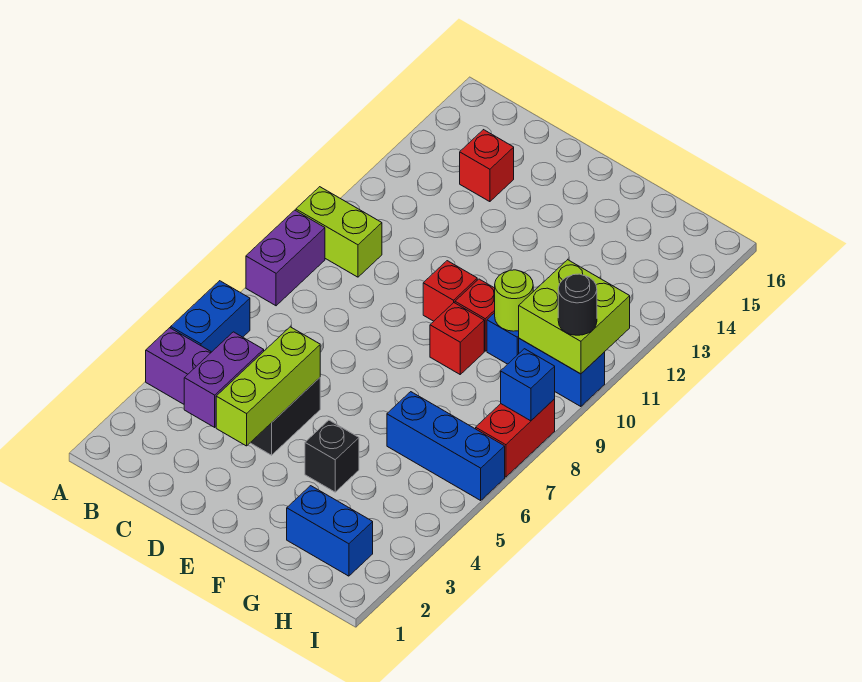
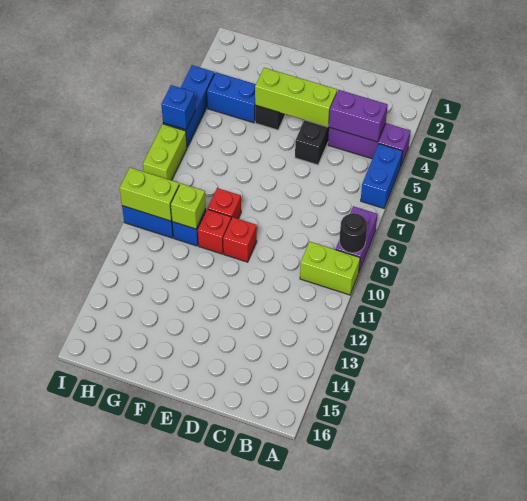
purple brick C3:C4 level 2 -> purple brick B4:C4 level 2
red brick C14 level 1 -> none
lime brick D3:D5 level 2 -> lime brick D4:F4 level 2
blue brick G2:H2 level 1 -> blue brick G4:H4 level 1
blue brick G6:I6 level 1 -> blue brick I4:I6 level 1
lime round brick G10 level 2 -> lime brick G10 level 2
lime brick H10:I11 level 2 -> lime brick H10:I10 level 2
red brick I7:I8 level 1 -> lime brick I7:I8 level 1
blue brick I8 level 2 -> blue brick I6 level 2
black round brick I10 level 3 -> black round brick A9 level 2

